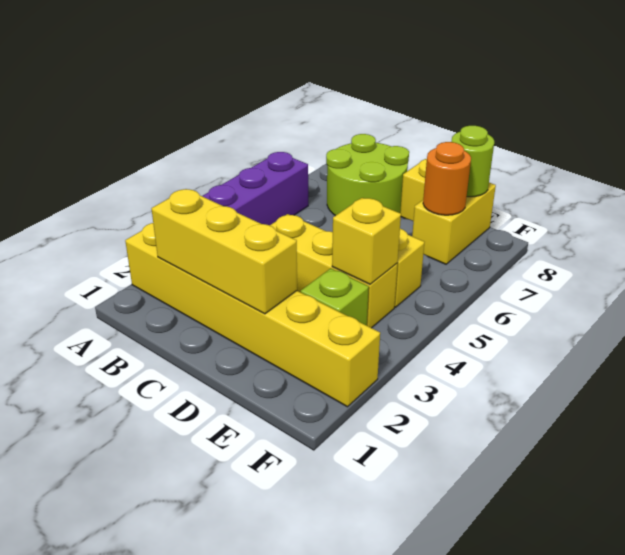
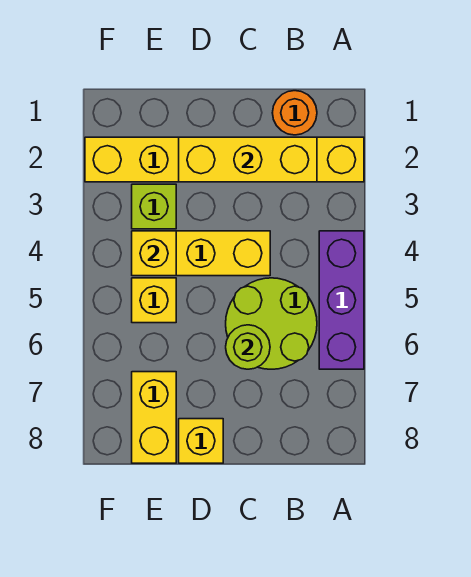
lime round brick B7:C8 level 1 -> lime round brick B5:C6 level 1
orange round brick E7 level 2 -> orange round brick B1 level 1
lime round brick E8 level 2 -> lime round brick C6 level 2

